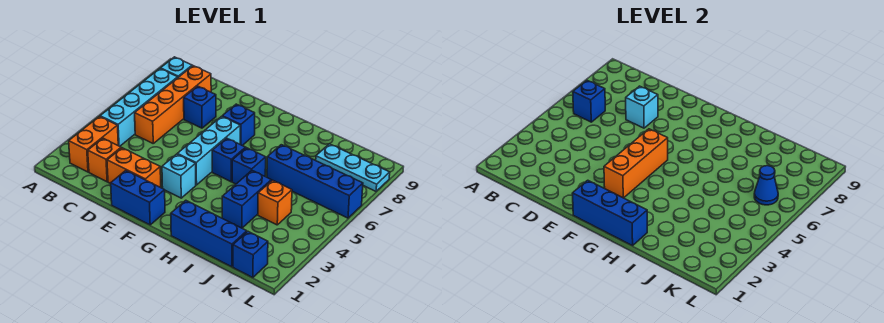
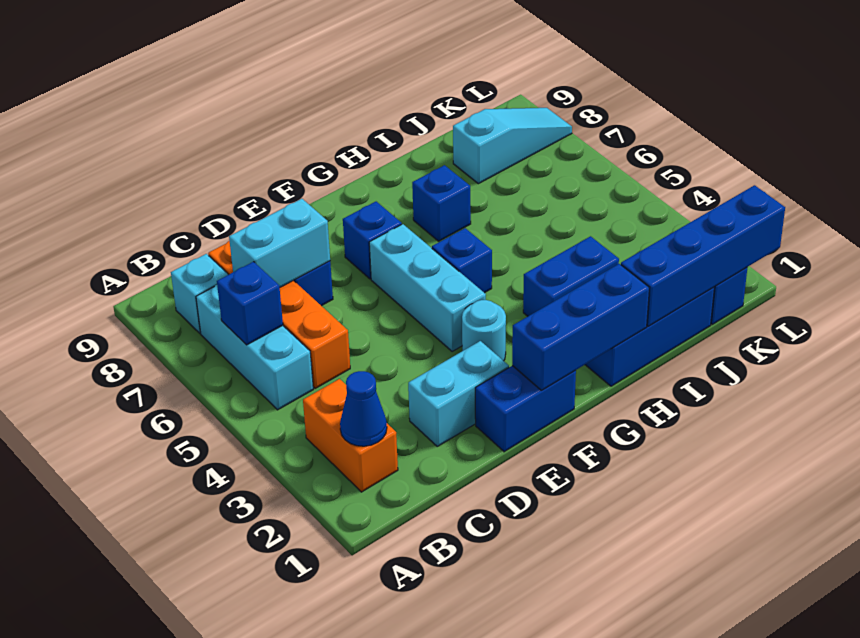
cyan brick B4:B7 level 1 -> cyan brick B5:B7 level 1
orange brick C2 level 1 -> none
orange brick D2:E2 level 1 -> cyan brick D2:E2 level 1
cyan brick D7 level 2 -> cyan brick C7:D7 level 2
cyan brick F3 level 1 -> cyan round brick F3 level 1
orange brick F3:F5 level 2 -> none
blue brick H5 level 1 -> blue brick H7 level 1
blue brick I3:I4 level 1 -> blue brick H3:I3 level 1
blue brick I6:L6 level 1 -> blue brick I1:L1 level 2
orange brick J4 level 1 -> none
cyan plate J8:L8 level 1 -> cyan slope J8:L8 level 1 top J
blue cone K6 level 2 -> blue cone B2 level 2

